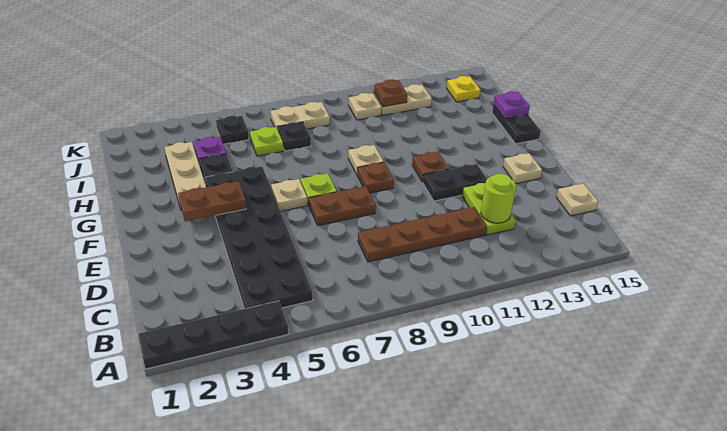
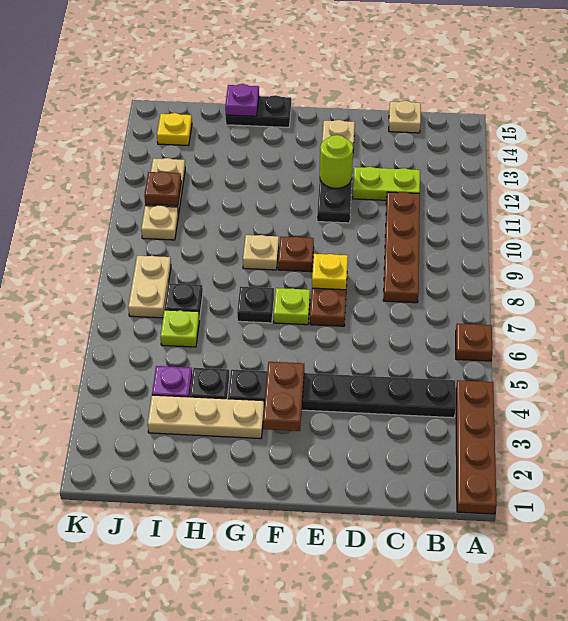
black plate A1:A4 level 1 -> brown plate A1:A4 level 1
black plate B4:G5 level 1 -> black plate B4:G4 level 1
lime round brick C12 level 2 -> lime round brick E12 level 2
none -> yellow plate E8 level 2
tan plate F6 level 1 -> none
brown plate F11 level 1 -> brown plate A6 level 1
black plate J5 level 1 -> black plate G7 level 1

